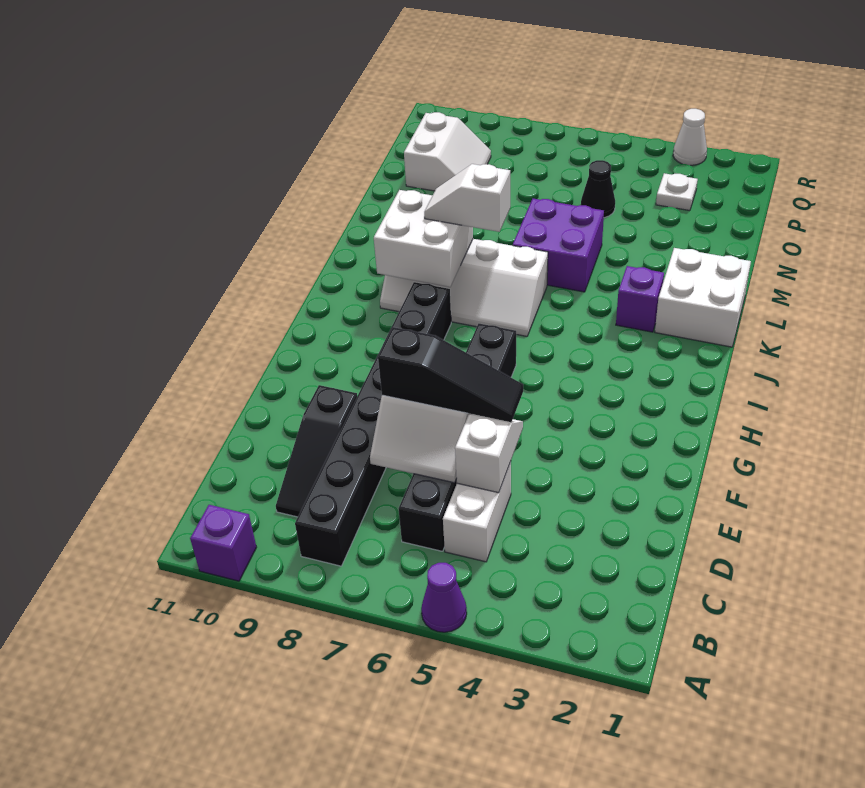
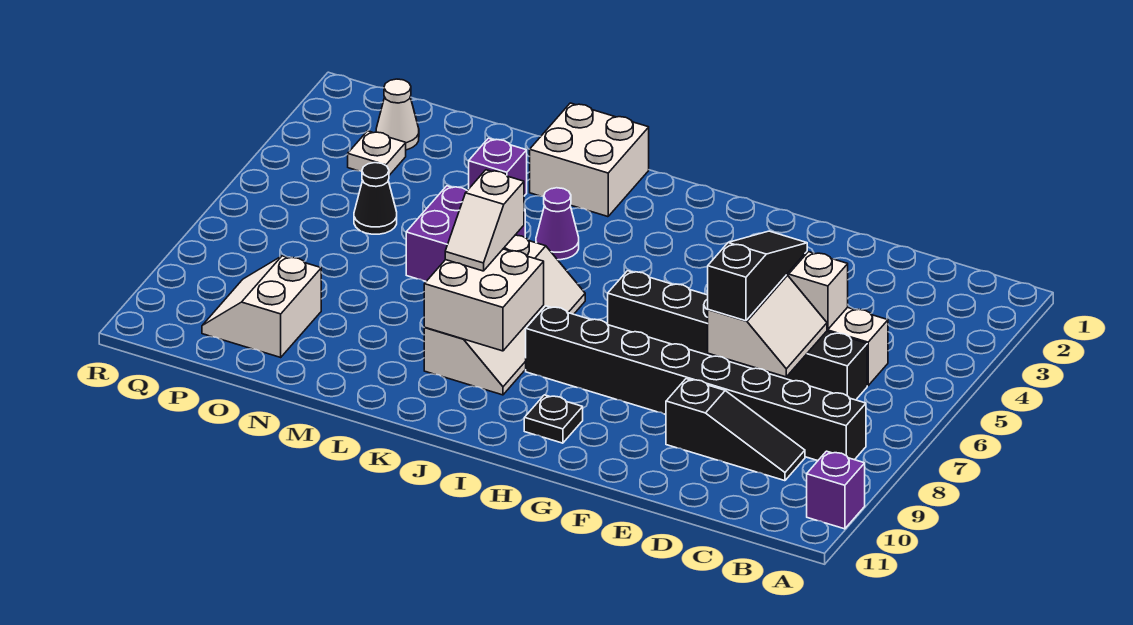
purple cone A5 level 1 -> purple cone K4 level 1
none -> black plate H10 level 1
purple brick K3 level 1 -> purple brick M3 level 1
white slope O9:P10 level 1 top 10 -> white slope O9:P10 level 1 top O
white cone R3 level 1 -> white cone P2 level 1

